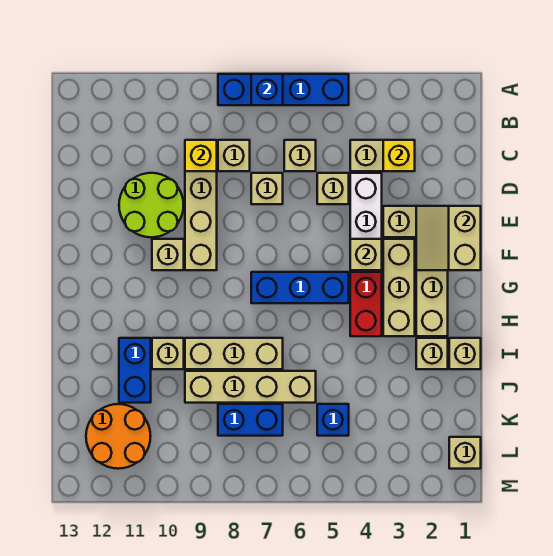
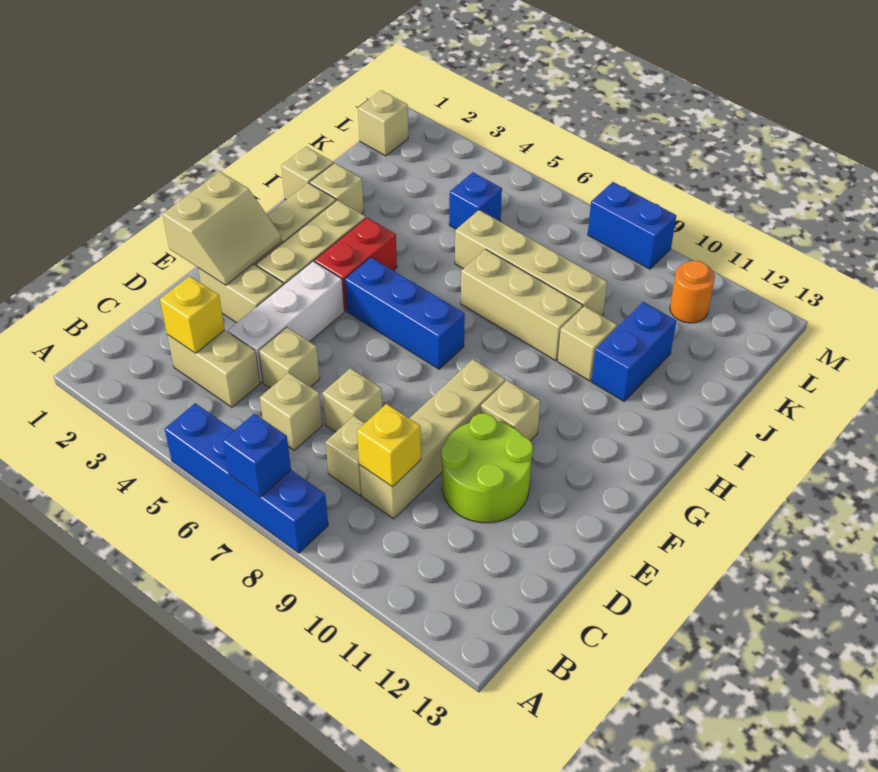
tan brick F4 level 2 -> none
blue brick K7:K8 level 1 -> blue brick M8:M9 level 1
orange round brick K11:L12 level 1 -> orange round brick L11 level 1

